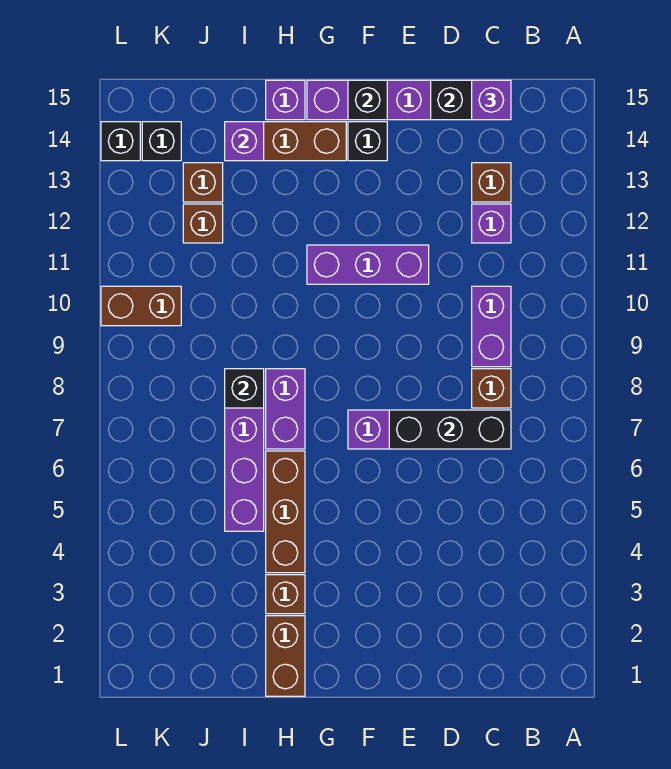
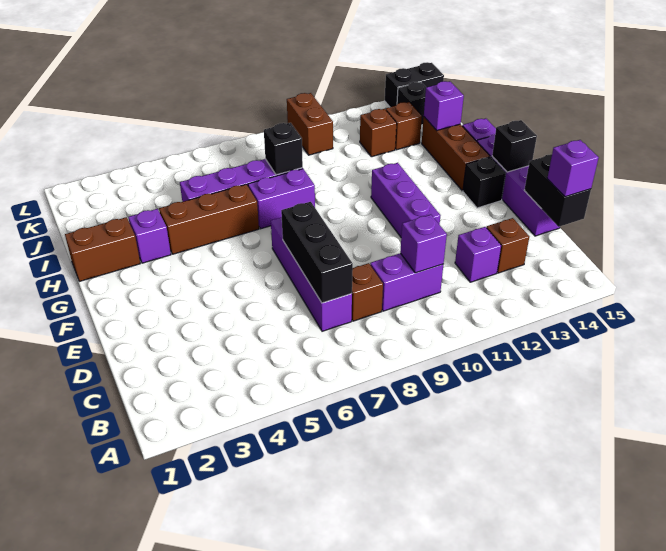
none -> purple brick C10 level 2
brown brick H3 level 1 -> purple brick H3 level 1
black brick L14 level 1 -> black brick L14:L15 level 1

